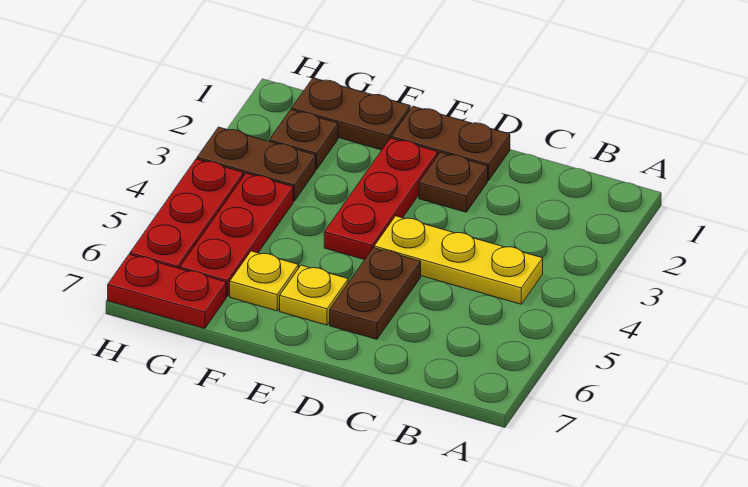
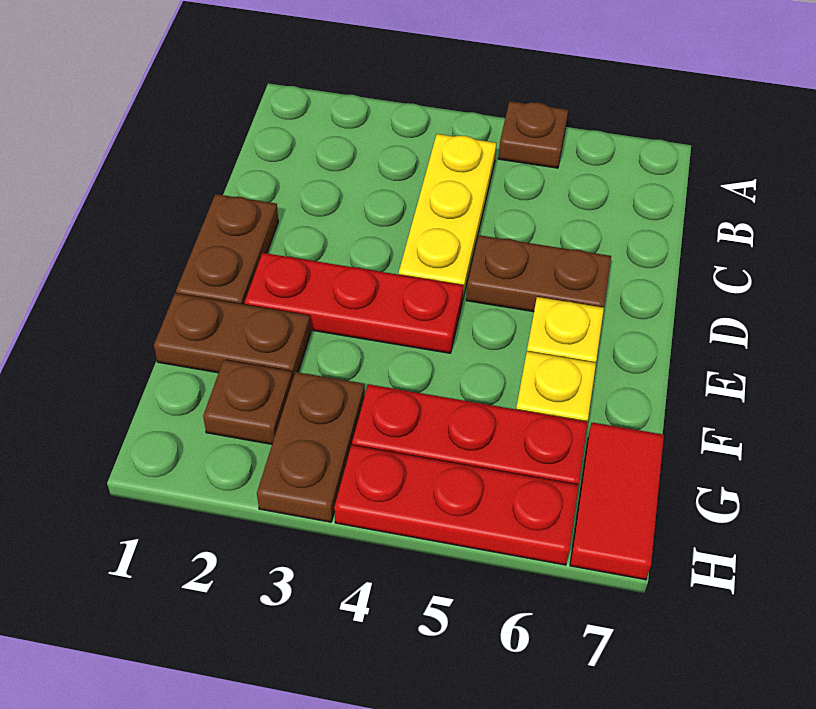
brown plate D2 level 1 -> brown plate A5 level 1
brown plate F1:G1 level 1 -> brown plate F1:F2 level 1
red plate G7:H7 level 1 -> red tile G7:H7 level 1

